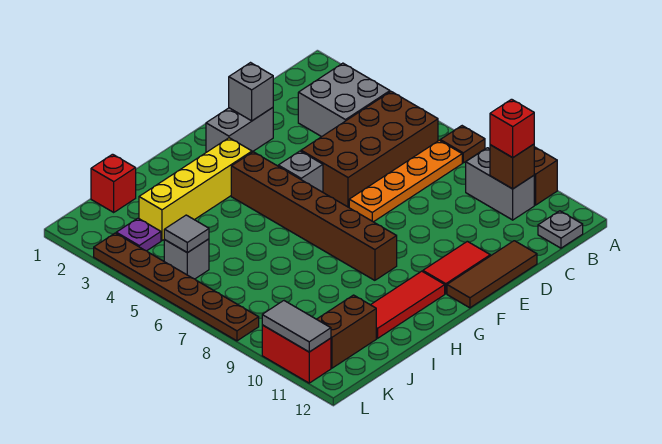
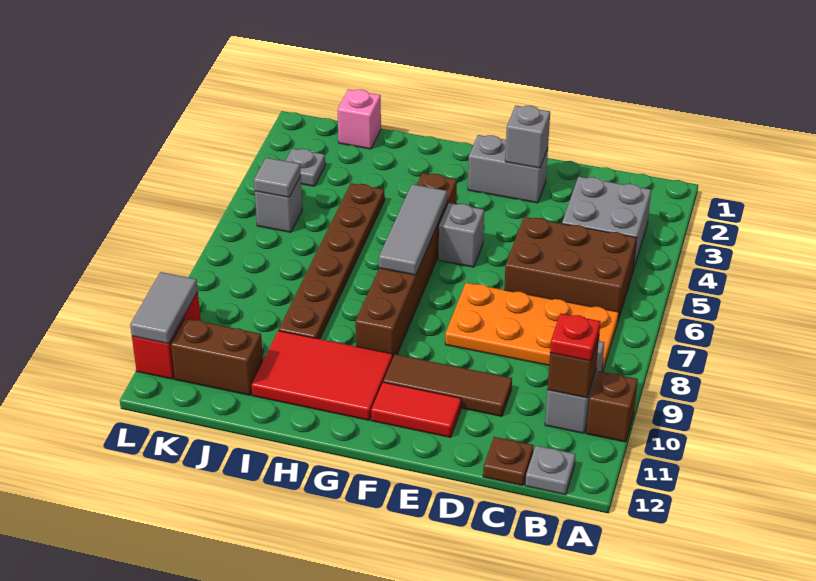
brown plate A7 level 1 -> brown plate C12 level 1
brown brick B5:E6 level 1 -> brown brick B5:D6 level 1
orange plate B7:E7 level 1 -> orange plate B7:E8 level 1
red brick B10 level 3 -> red plate B10 level 3
brown tile D12:F12 level 1 -> brown tile D10:F10 level 1
yellow brick G3:J3 level 1 -> none
none -> grey tile G5:G7 level 2
red tile G11:I11 level 1 -> red tile G10:I11 level 1
red brick J1 level 1 -> pink brick J1 level 1
purple plate K3 level 1 -> grey plate K3 level 1
brown plate L3:L8 level 1 -> brown plate I4:I9 level 1

